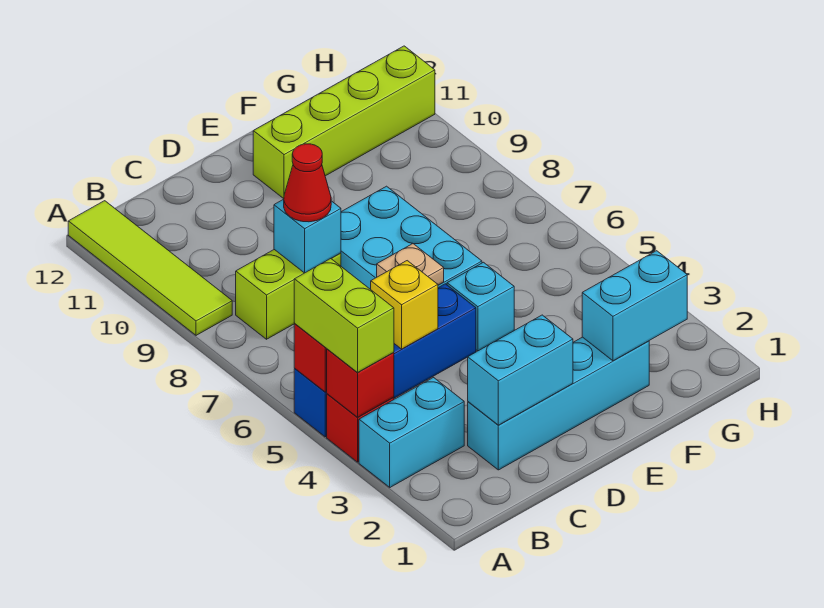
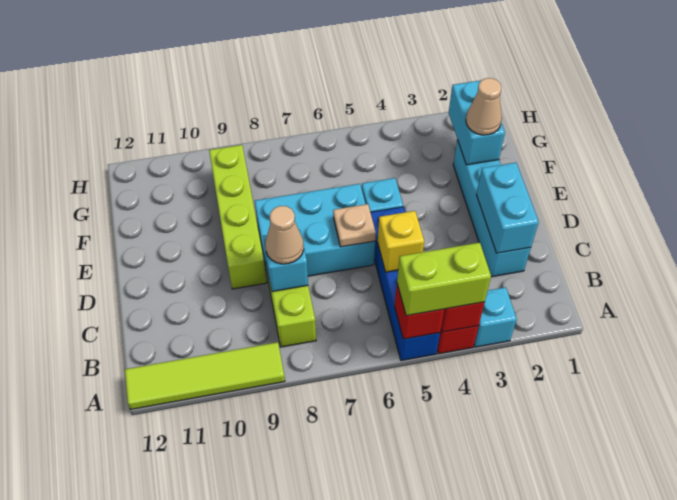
cyan brick A3:B3 level 1 -> cyan brick A3 level 1
red cone C8 level 3 -> tan cone C8 level 3
lime brick E11:H11 level 1 -> lime brick D9:G9 level 1
none -> tan cone F2 level 3

